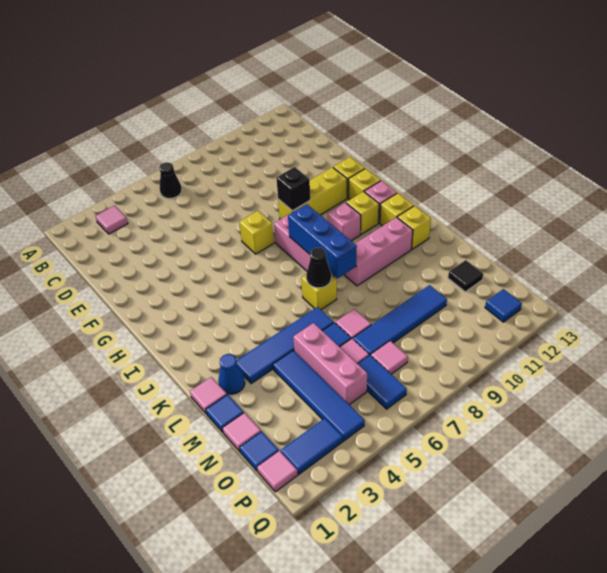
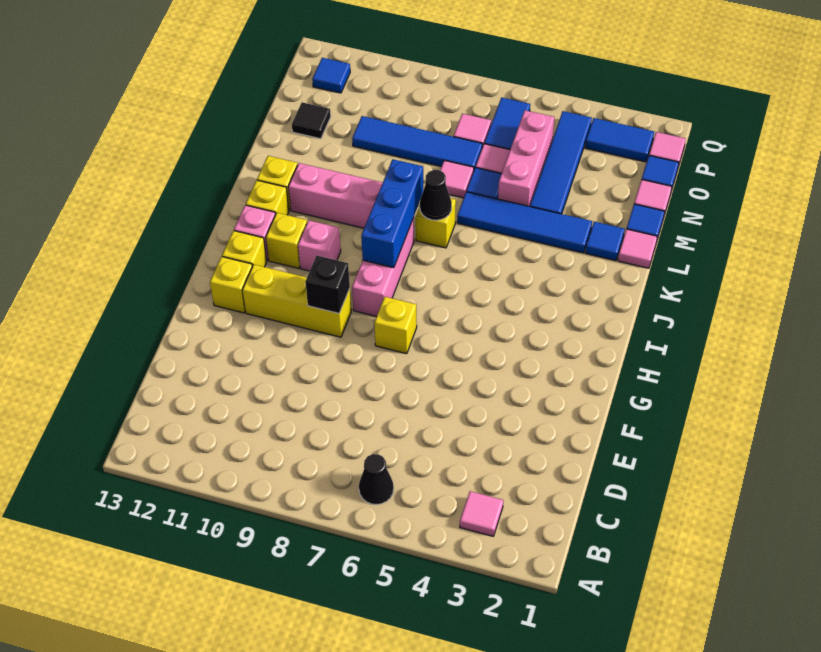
blue cone L2 level 1 -> blue tile L2 level 1

